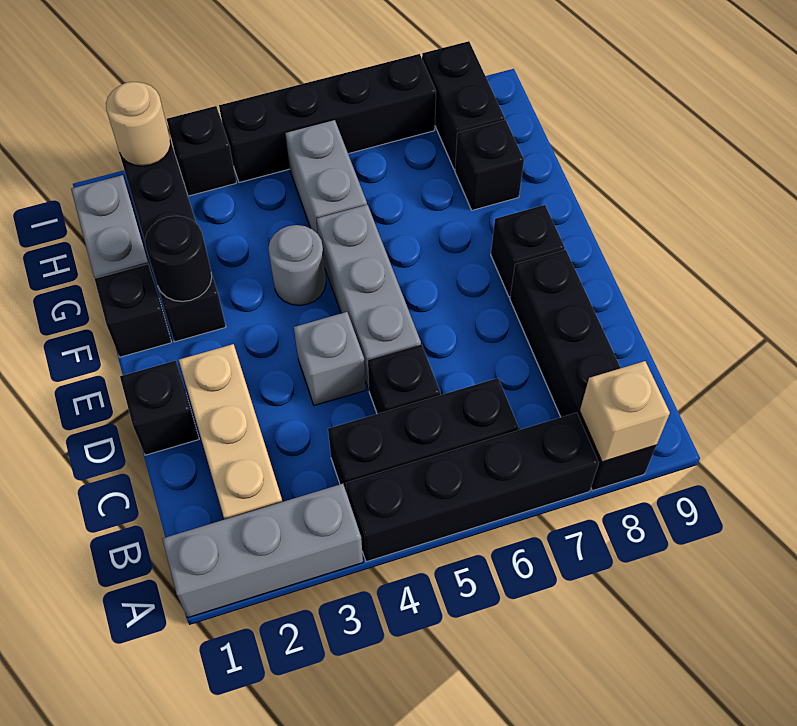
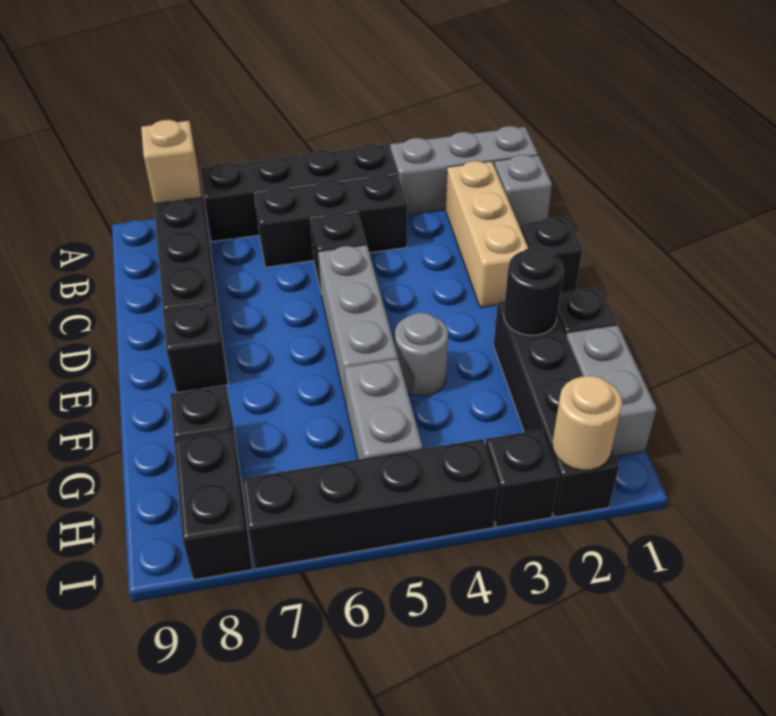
grey brick D4 level 1 -> grey brick B1 level 1

